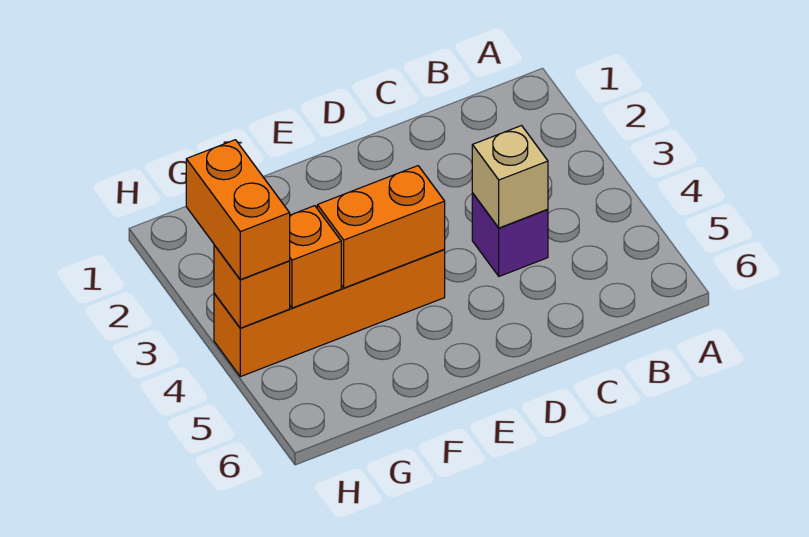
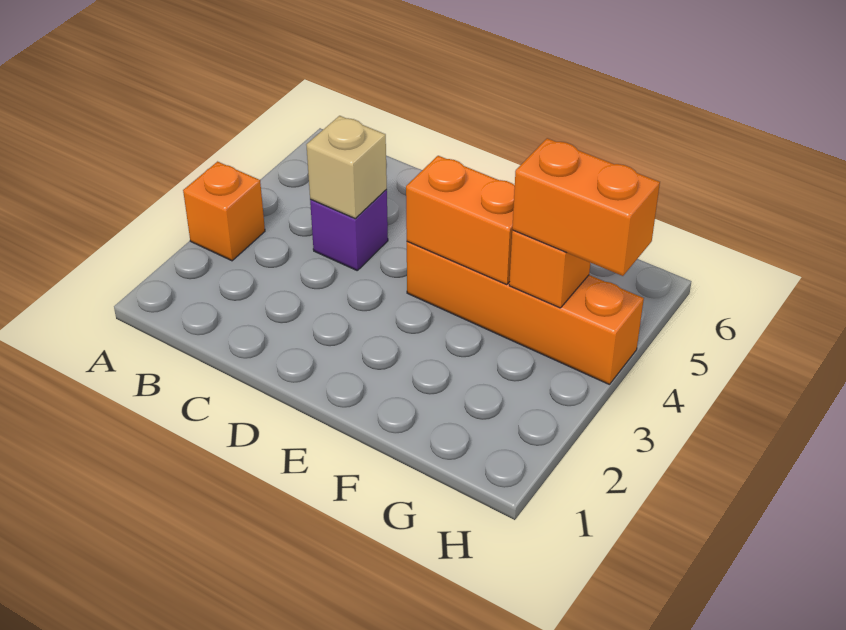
orange brick H3:H4 level 3 -> orange brick G4:H4 level 3
orange brick H4 level 2 -> orange brick A3 level 1

